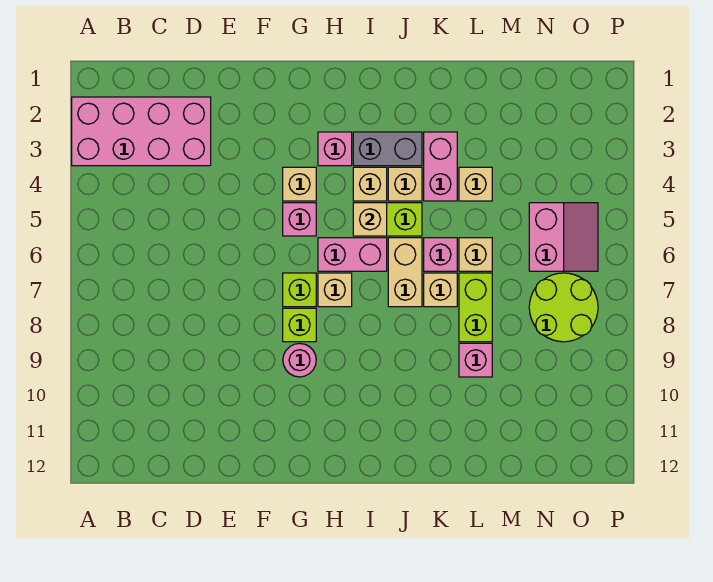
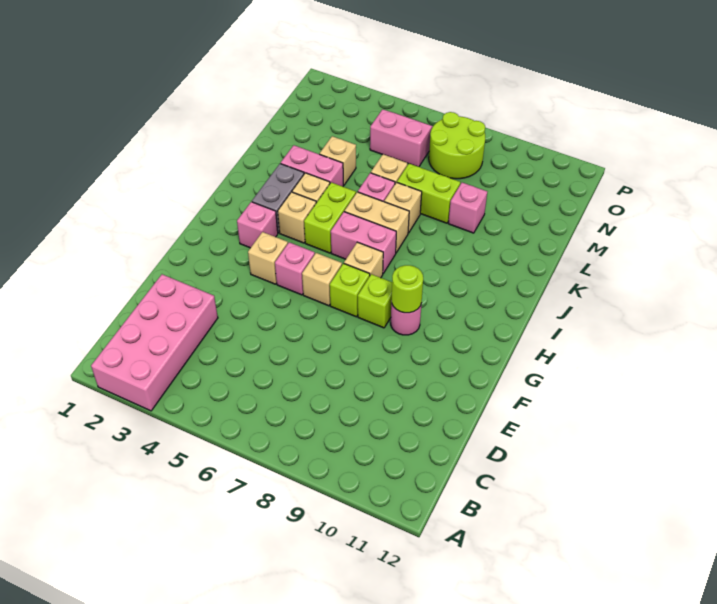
none -> lime round brick G9 level 2
pink brick H6:I6 level 1 -> pink brick I6:I7 level 1
tan brick I5 level 2 -> tan brick G6 level 1

